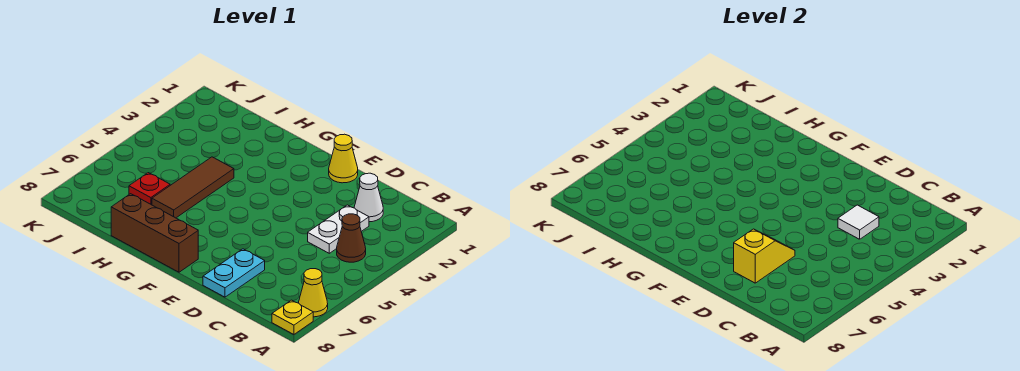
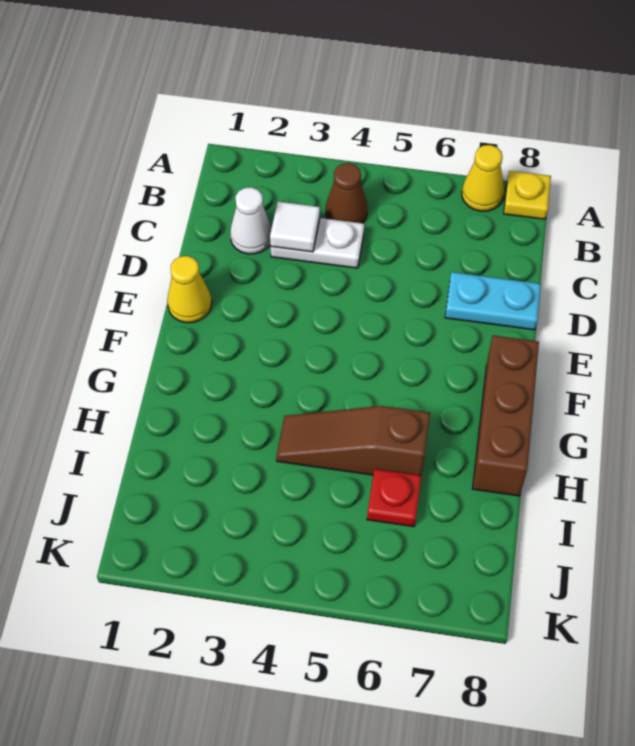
yellow slope D6:D7 level 2 top 7 -> none
brown tile H4:H6 level 1 -> brown slope H4:H6 level 1 top 6

